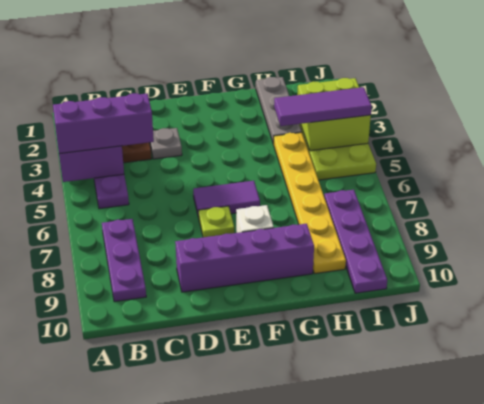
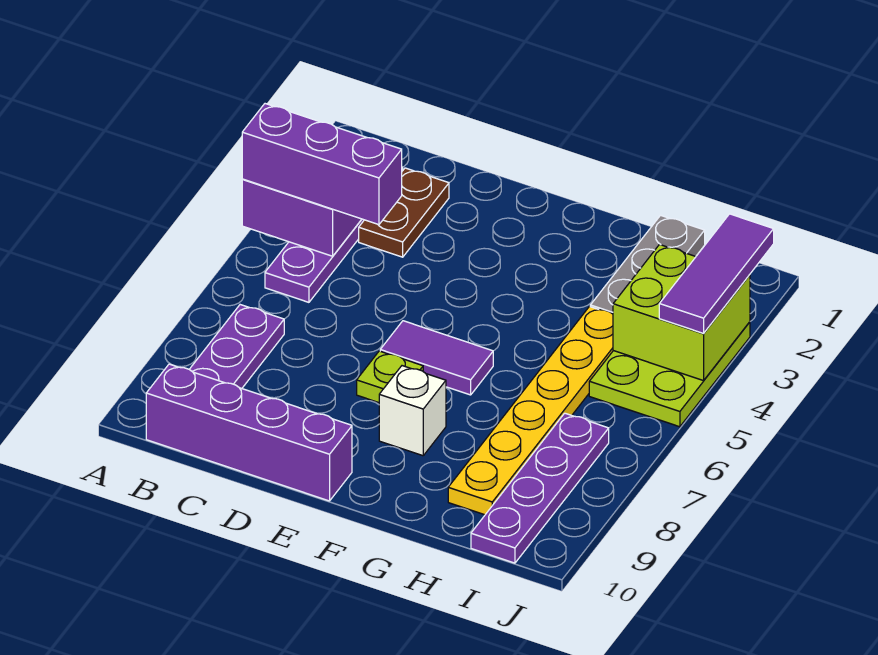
grey plate D3 level 1 -> none
purple brick D9:G9 level 1 -> purple brick B10:E10 level 1
purple tile H4:J4 level 3 -> purple tile J2:J4 level 3

